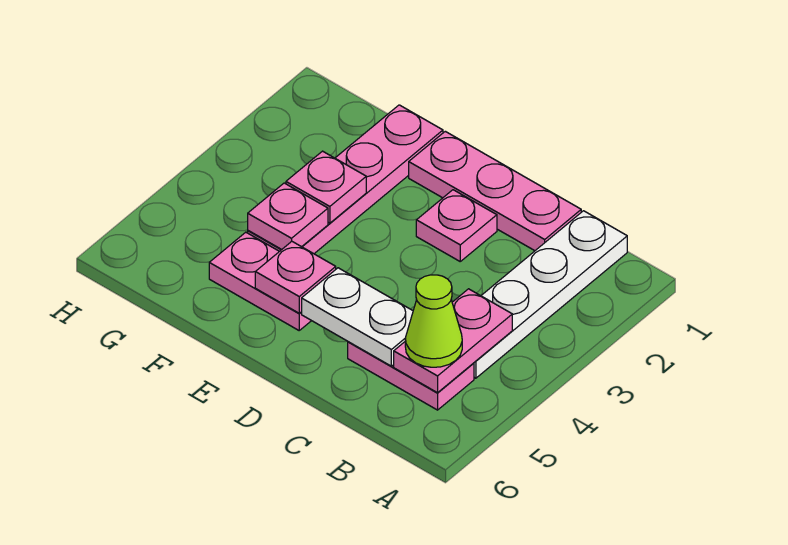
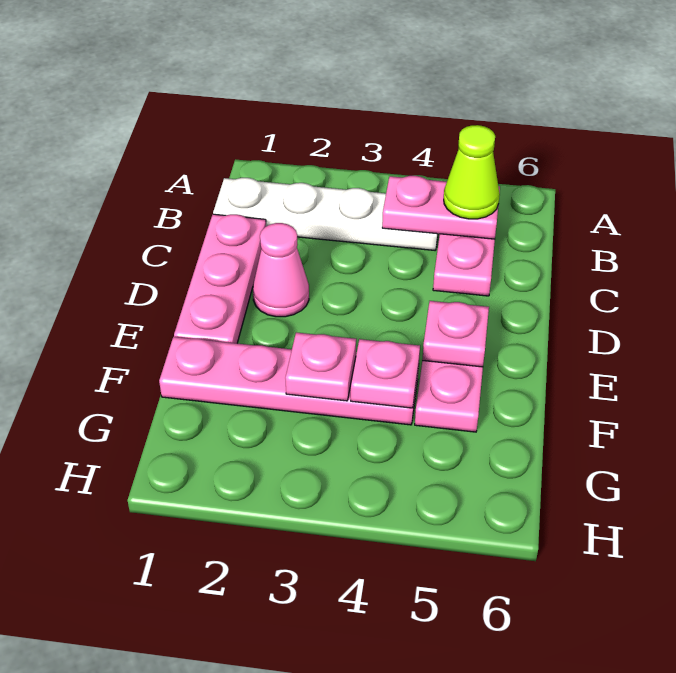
white plate C5:D5 level 2 -> none
pink plate D2 level 1 -> pink cone D2 level 1

